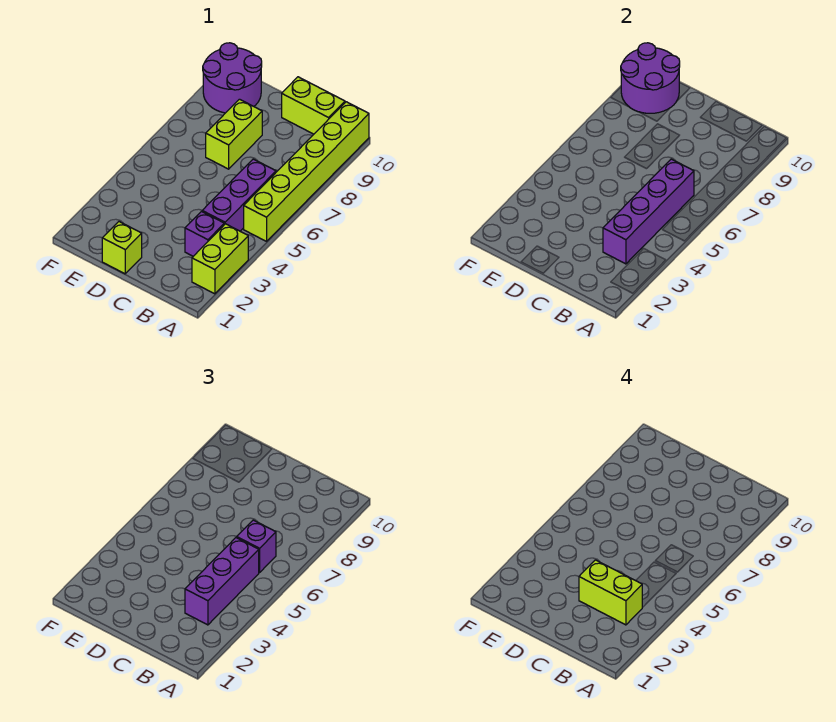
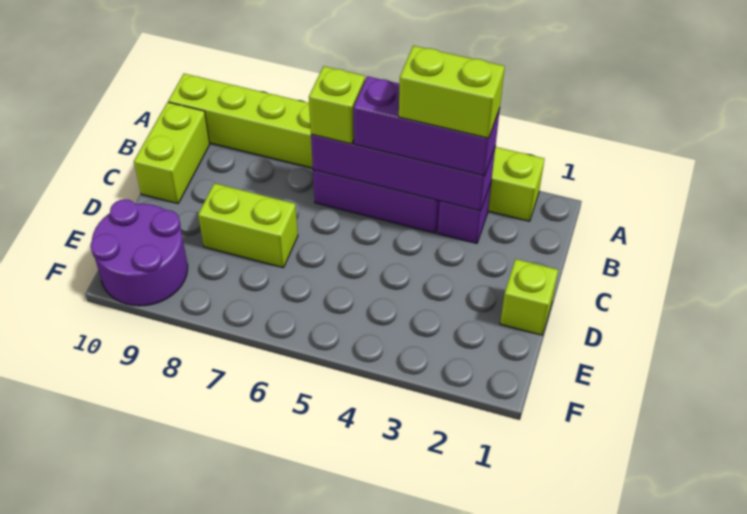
lime brick B3:C3 level 4 -> lime brick B3:B4 level 4
purple brick B6 level 3 -> lime brick B6 level 3
purple round brick E9:F10 level 2 -> none

